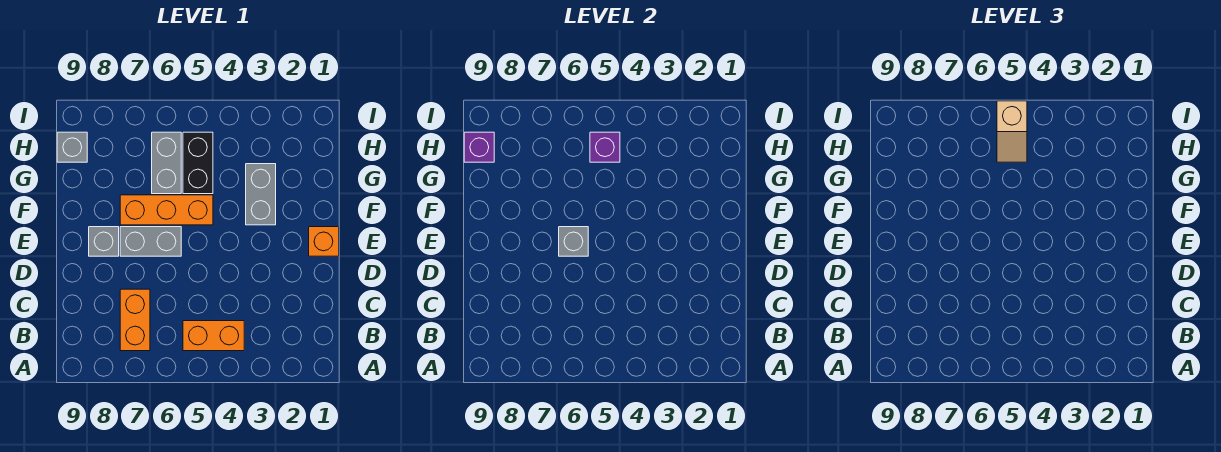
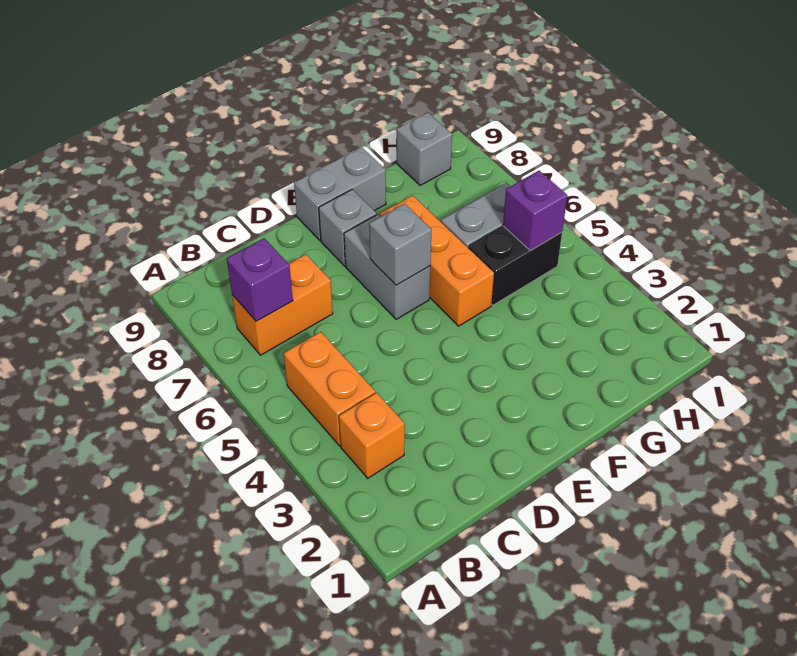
orange brick E1 level 1 -> orange brick B3 level 1
grey brick F3:G3 level 1 -> grey brick E9:F9 level 1
tan slope H5:I5 level 3 top I -> none
purple brick H9 level 2 -> purple brick B7 level 2

